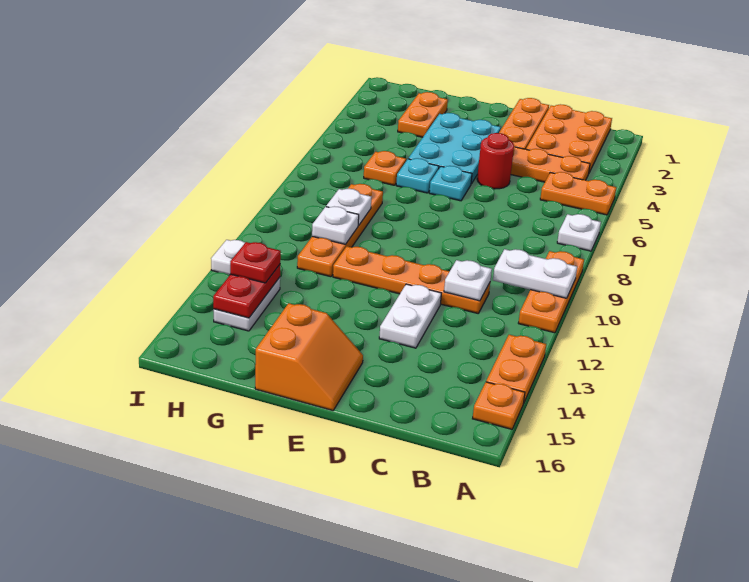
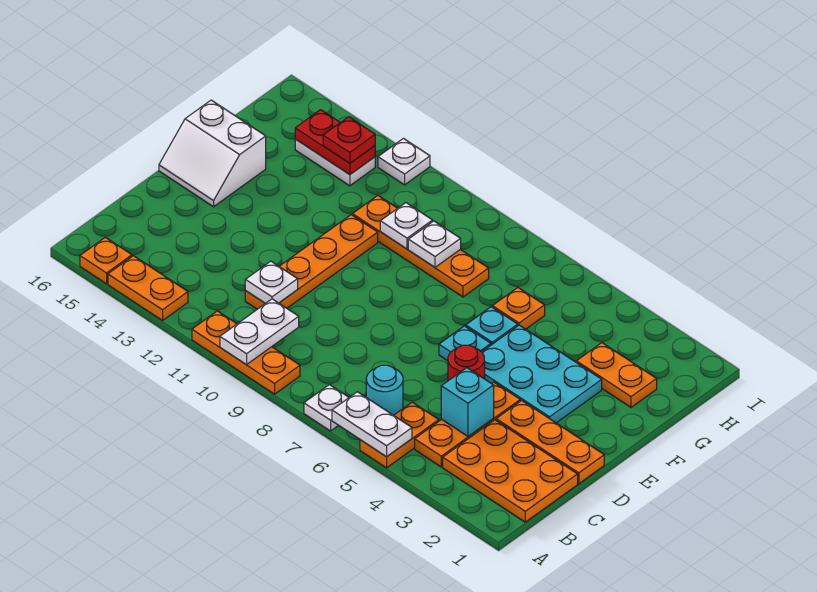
none -> cyan round brick B6 level 1
none -> cyan brick C4 level 2
white plate D12:D13 level 1 -> white plate A5:A6 level 2
orange slope E15:F16 level 1 top F -> white slope E15:F16 level 1 top F

